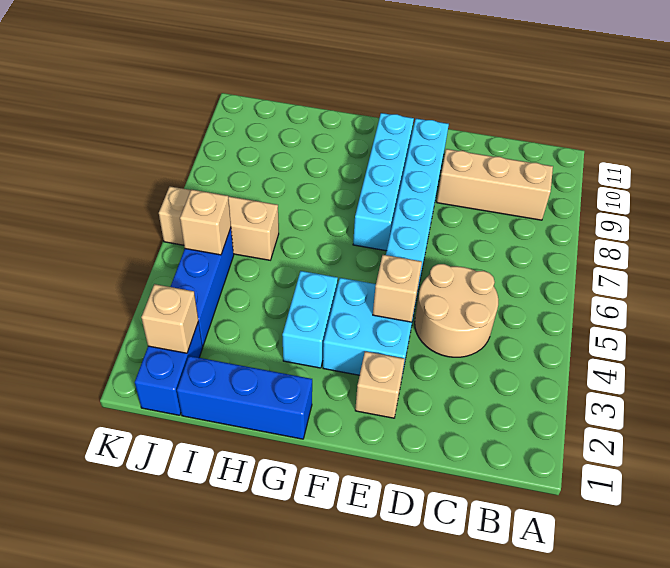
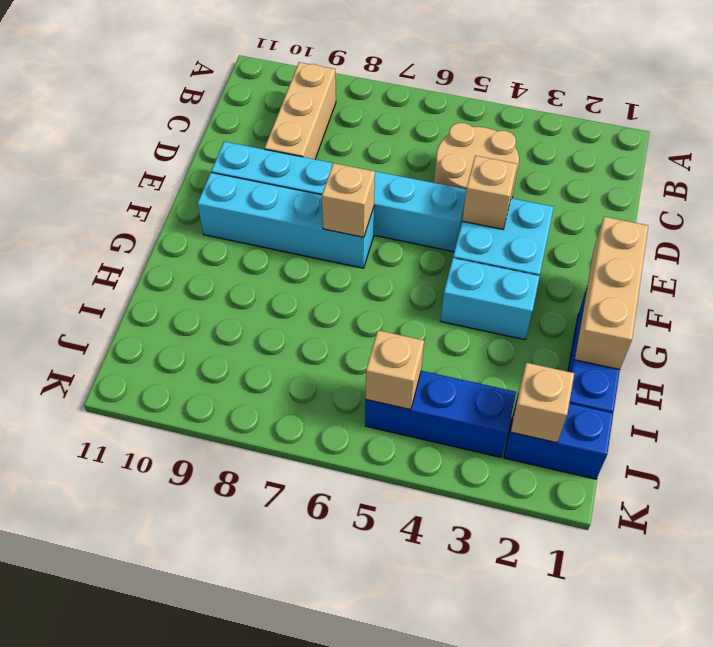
tan brick E2 level 1 -> tan brick F7 level 2
tan brick I6:K6 level 1 -> tan brick F1:H1 level 2

